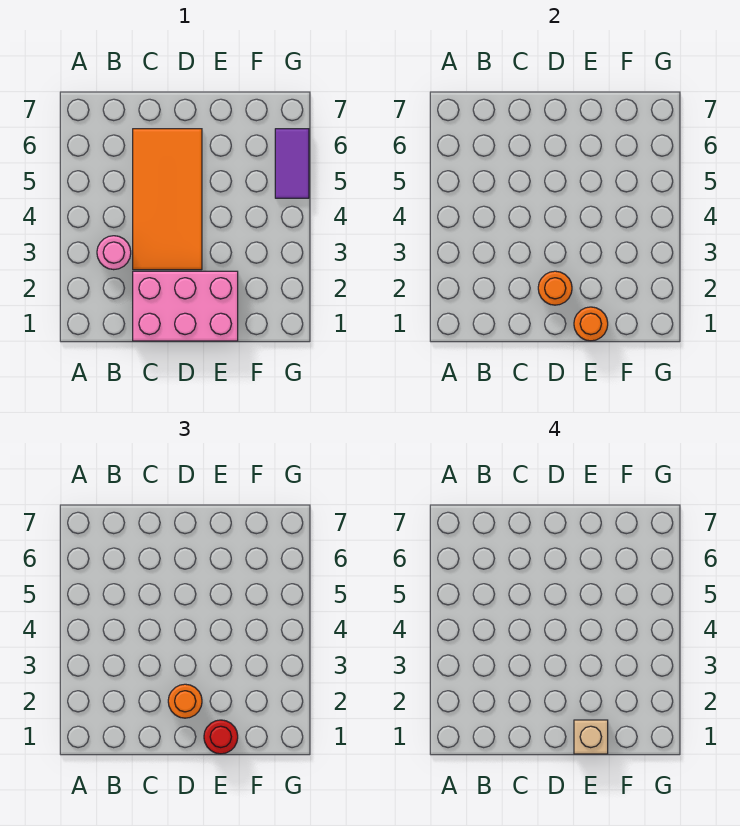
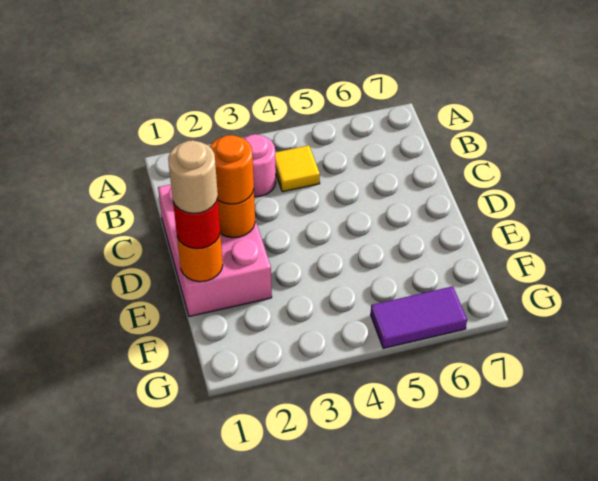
none -> yellow tile B4 level 1
orange tile C3:D6 level 1 -> none
tan brick E1 level 4 -> tan round brick E1 level 4

